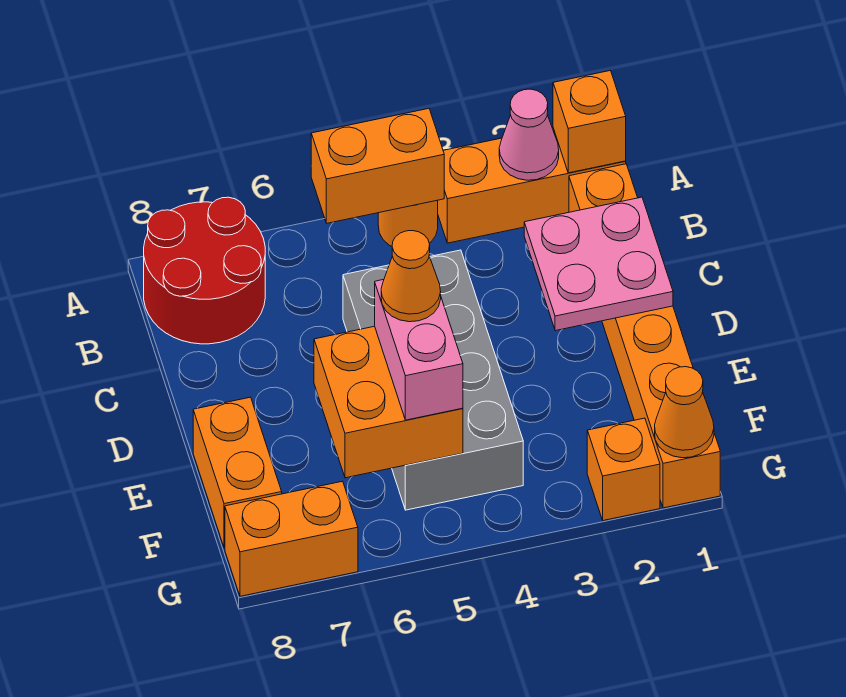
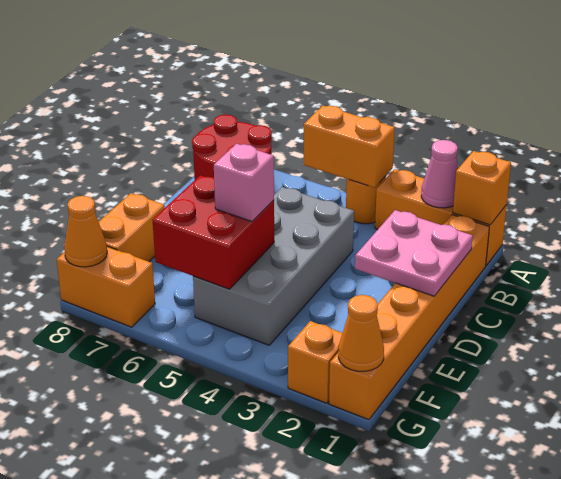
orange brick E5:F6 level 2 -> red brick E5:F6 level 2
pink brick E5:F5 level 3 -> pink brick E5 level 3
orange cone E5 level 4 -> orange cone G8 level 2

